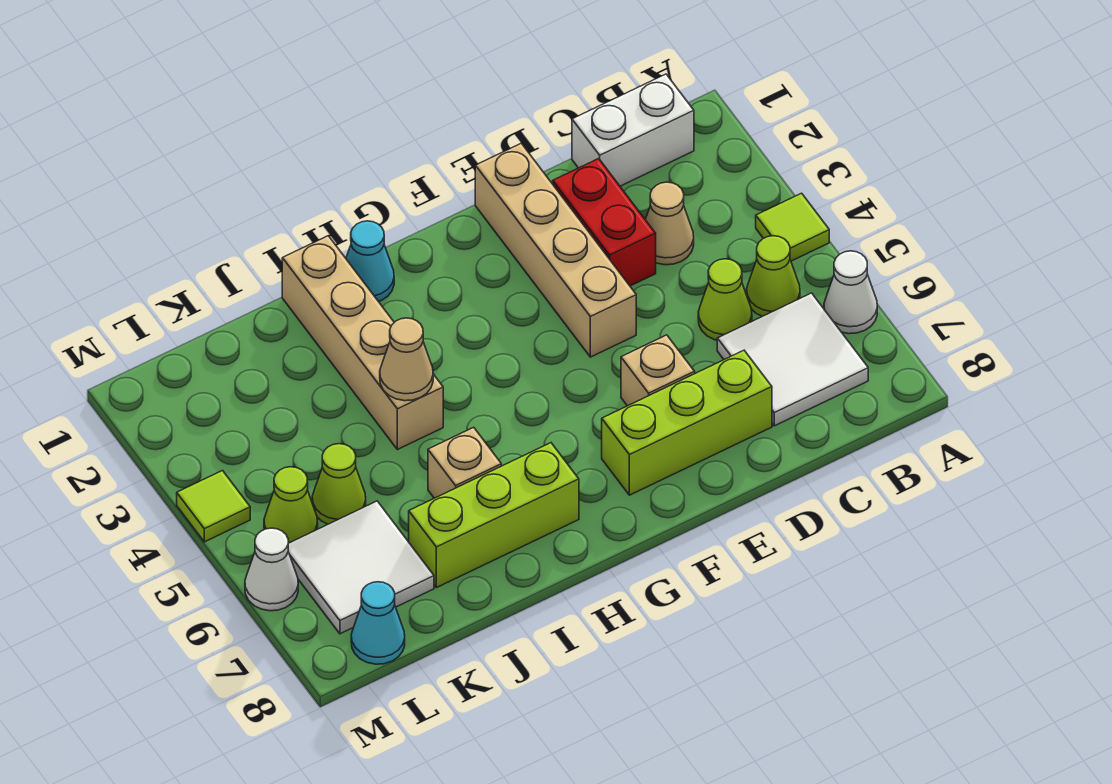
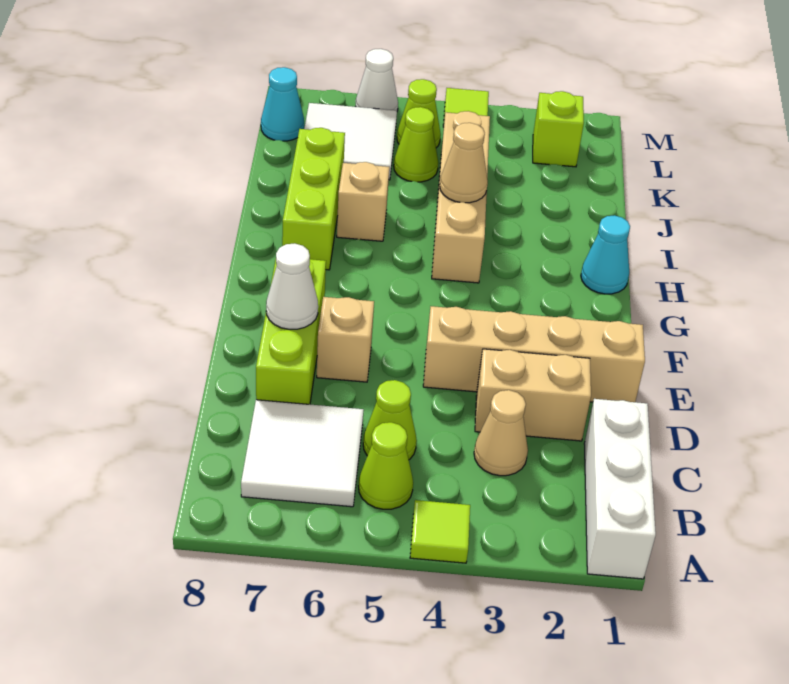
white cone A6 level 1 -> white cone E7 level 2
white brick B1:C1 level 1 -> white brick A1:C1 level 1
red brick D2:D3 level 1 -> tan brick D2:D3 level 1
tan brick I1:I4 level 1 -> tan brick H4:K4 level 1
none -> lime brick L2 level 1

